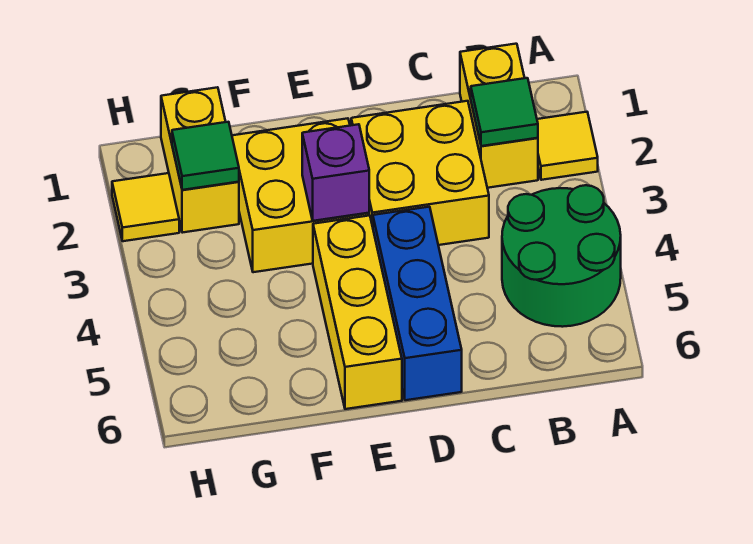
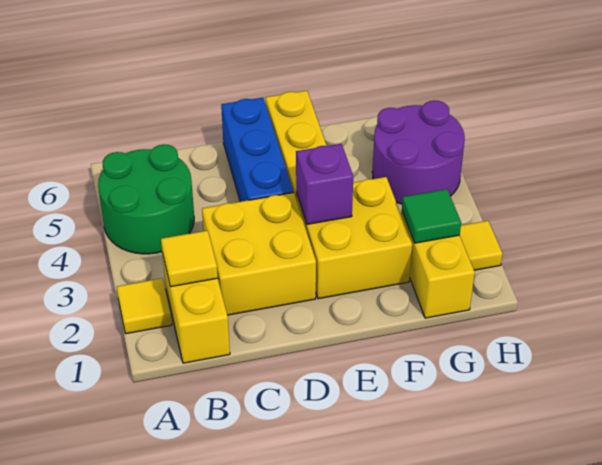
green tile B2 level 2 -> yellow tile B2 level 2
none -> purple round brick G4:H5 level 1

